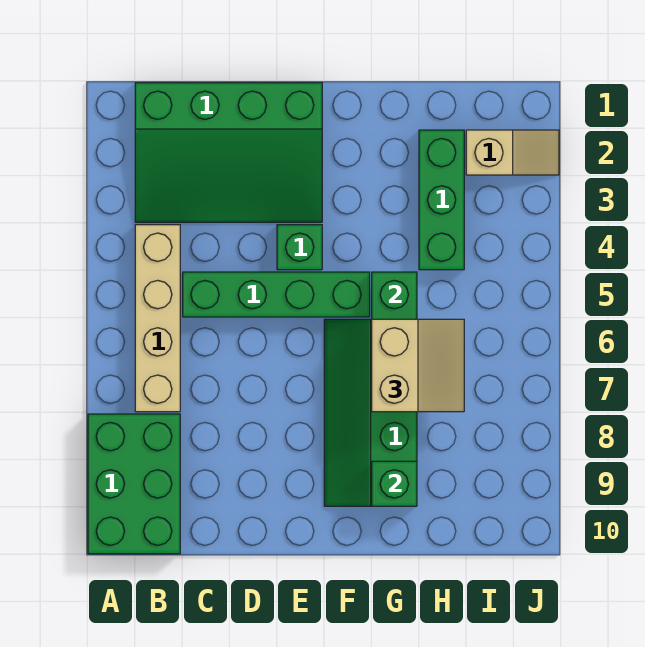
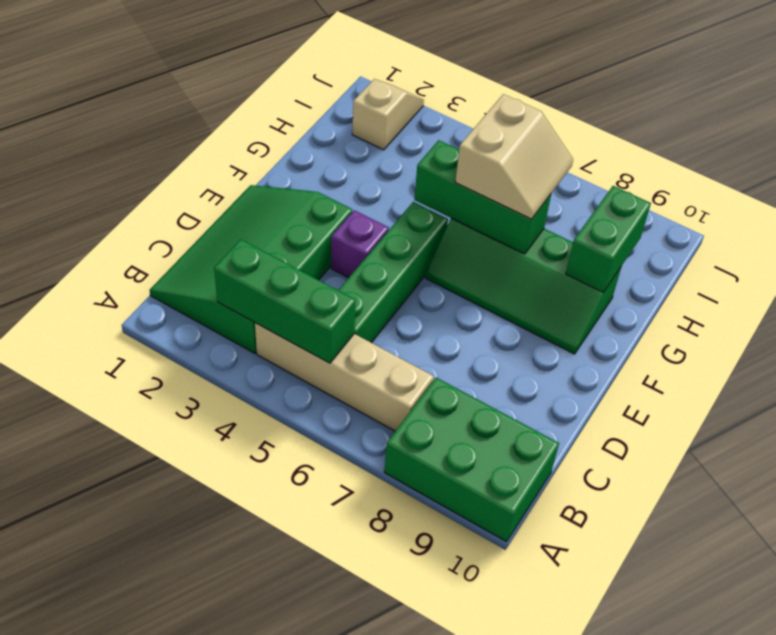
green slope B1:E3 level 1 top 1 -> green slope B1:E3 level 1 top 3
green brick E4 level 1 -> purple brick E4 level 1
tan slope G6:H7 level 3 top G -> tan slope G6:H7 level 3 top 6
green brick G9 level 2 -> green brick G9:H9 level 2
green brick H2:H4 level 1 -> green brick B3:B5 level 2

